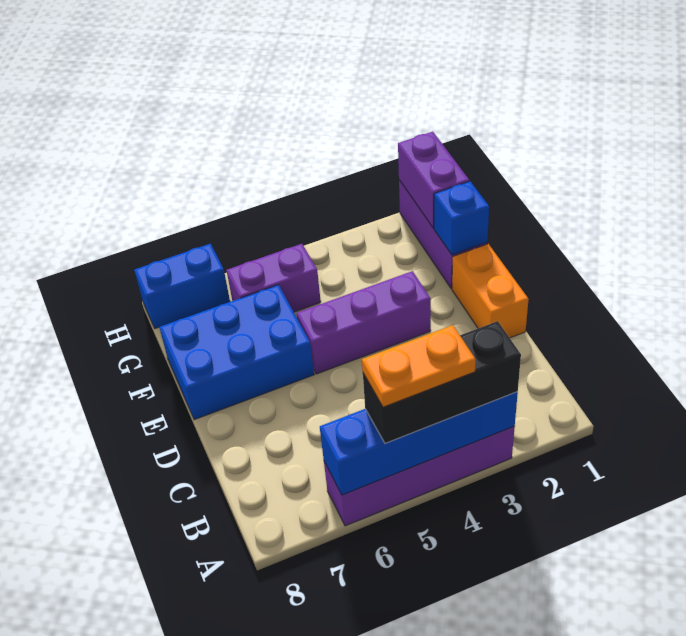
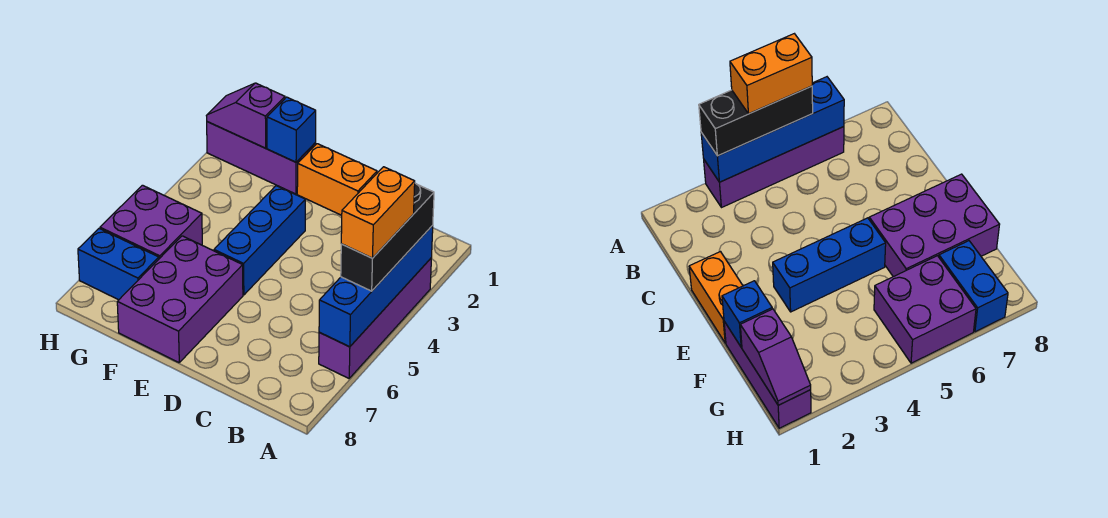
orange plate A4:A5 level 4 -> orange brick A4:A5 level 4
purple brick E3:E5 level 1 -> blue brick E3:E5 level 1
blue brick E6:F8 level 1 -> purple brick E6:F8 level 1
purple brick G1:H1 level 2 -> purple slope G1:H1 level 2 top G
purple brick G5:G6 level 1 -> purple brick G5:H6 level 1
blue brick H7:H8 level 1 -> blue brick G7:H7 level 1

